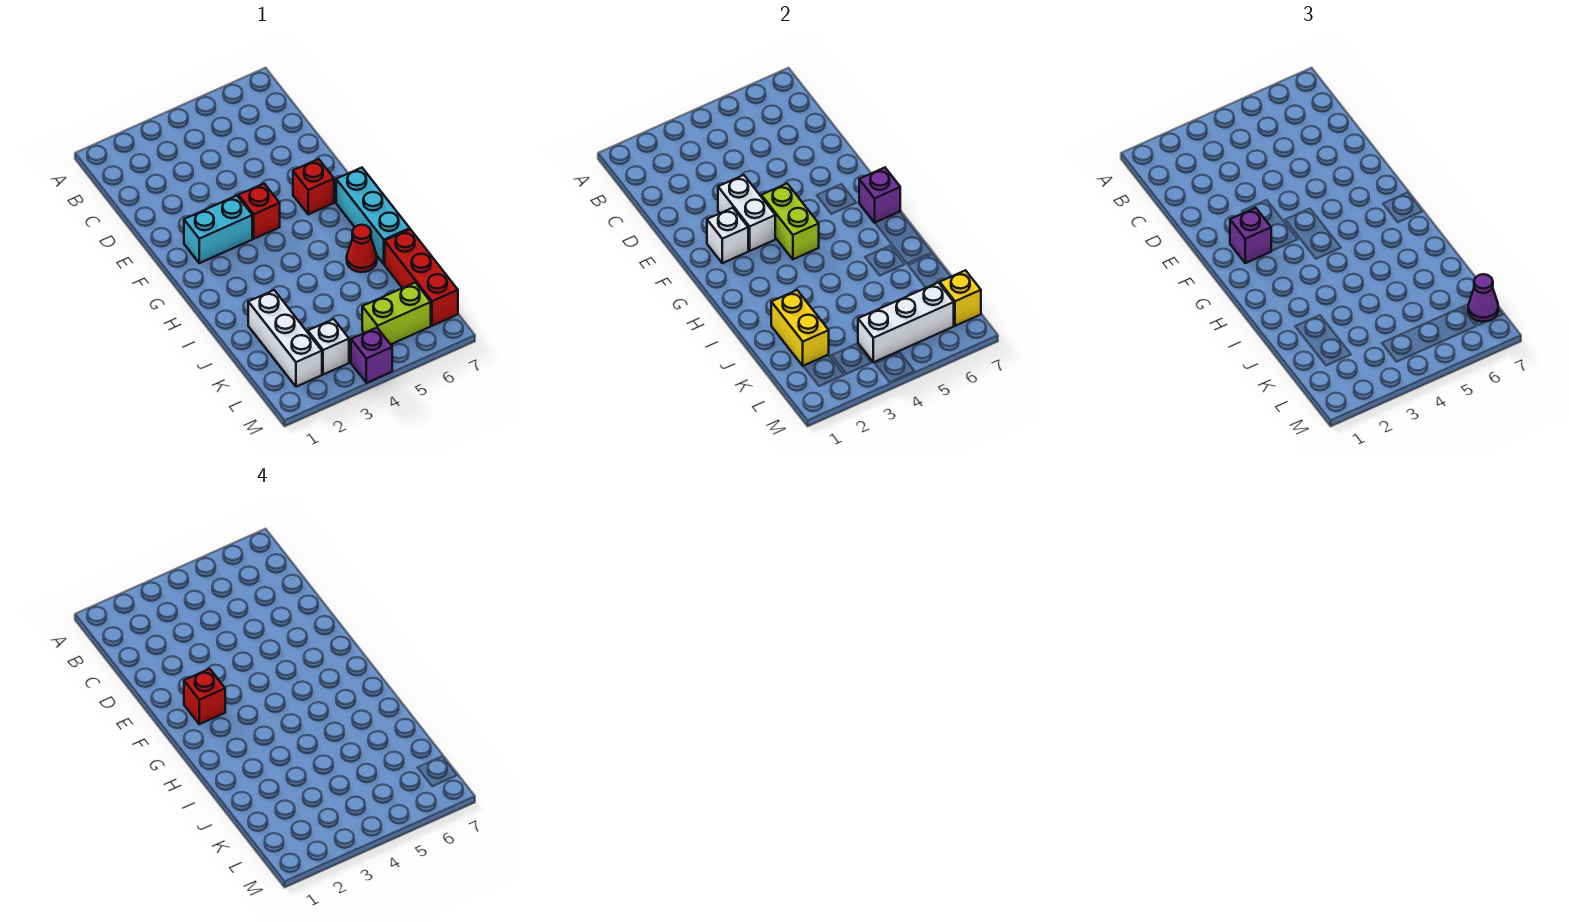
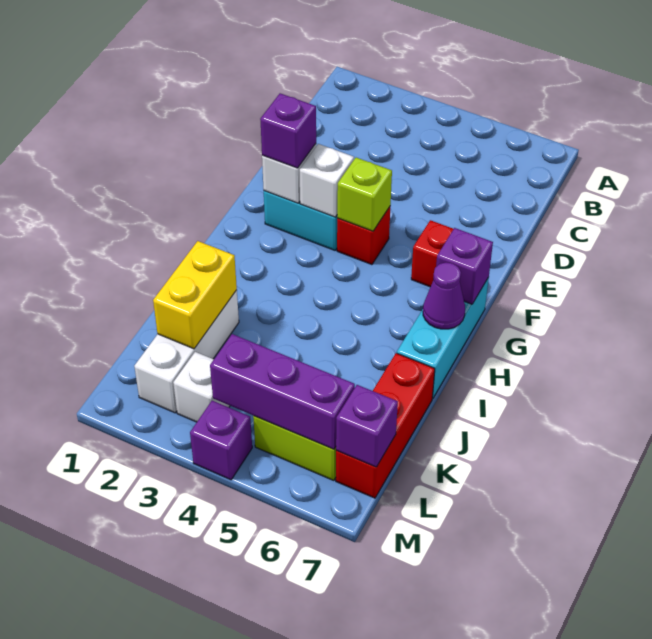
white brick E3:F3 level 2 -> white brick F3 level 2
red brick F2 level 4 -> none
lime brick F4:G4 level 2 -> lime brick F4 level 2
red cone I6 level 1 -> none
white brick L4:L6 level 2 -> purple brick L4:L6 level 2
yellow brick L7 level 2 -> purple brick L7 level 2
purple cone L7 level 3 -> purple cone H7 level 2

